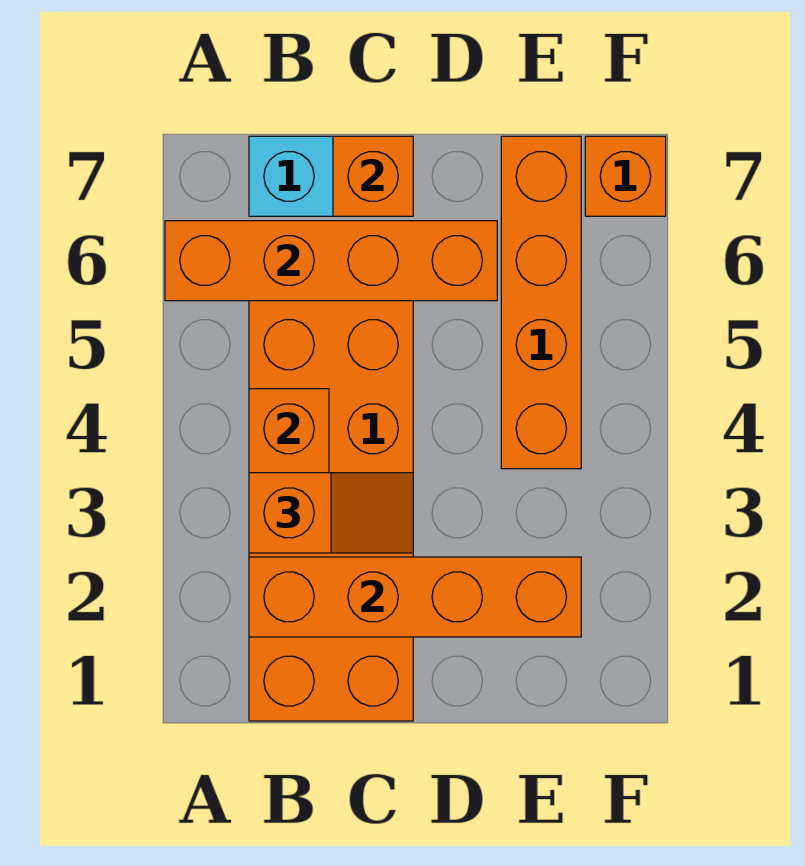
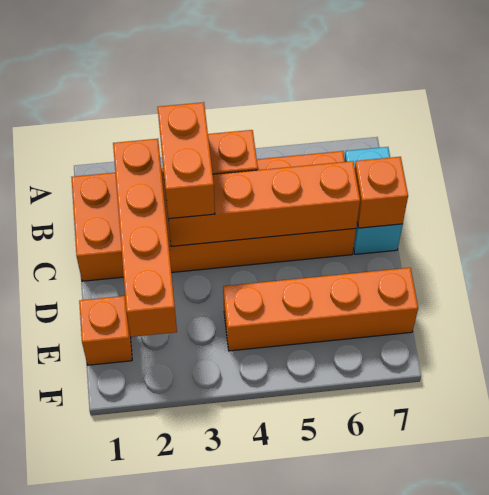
orange brick A6:D6 level 2 -> orange brick C3:C6 level 2
orange slope B3:C3 level 3 top B -> orange brick B3:C3 level 3
orange brick F7 level 1 -> orange brick E1 level 1

